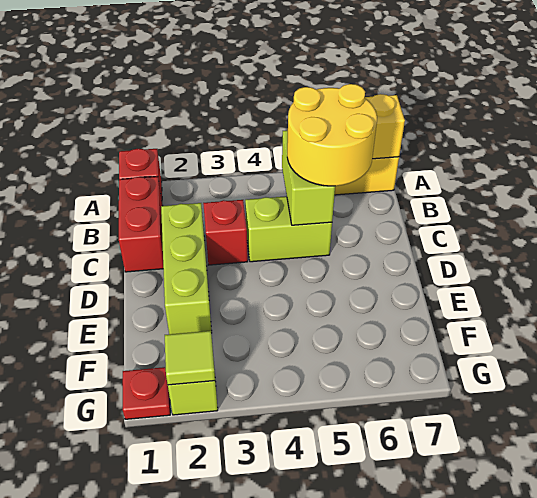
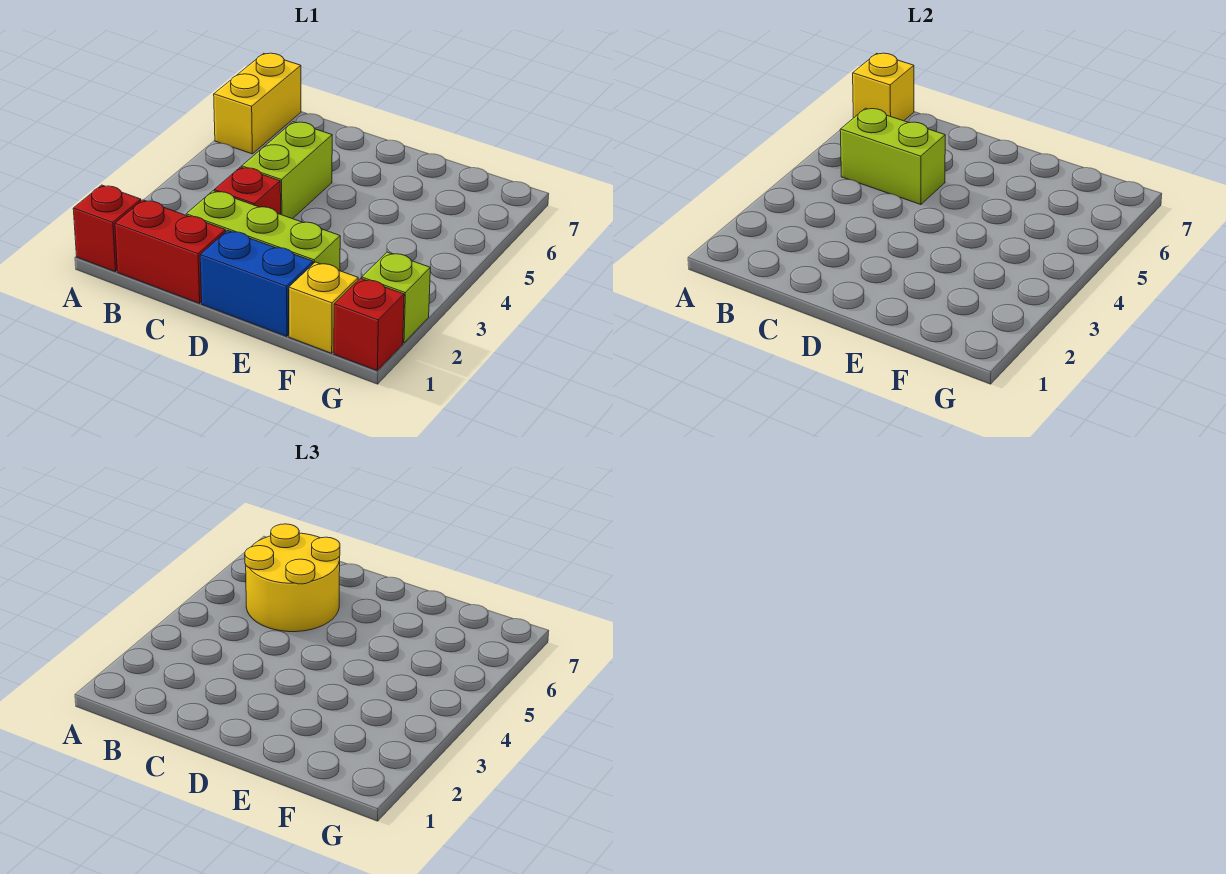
none -> blue brick D1:E1 level 1
none -> yellow brick F1 level 1
red plate G1 level 1 -> red brick G1 level 1
lime tile G2 level 2 -> none

